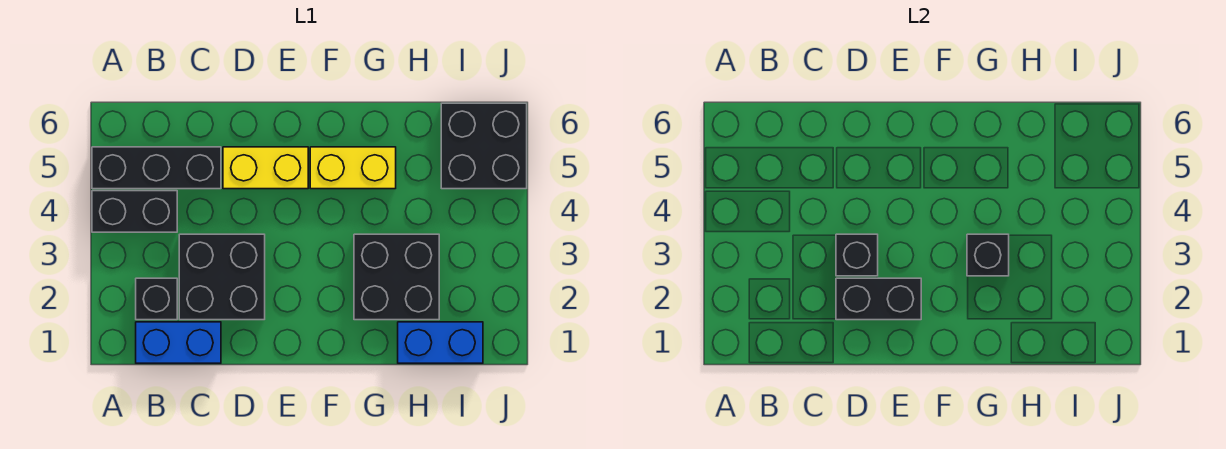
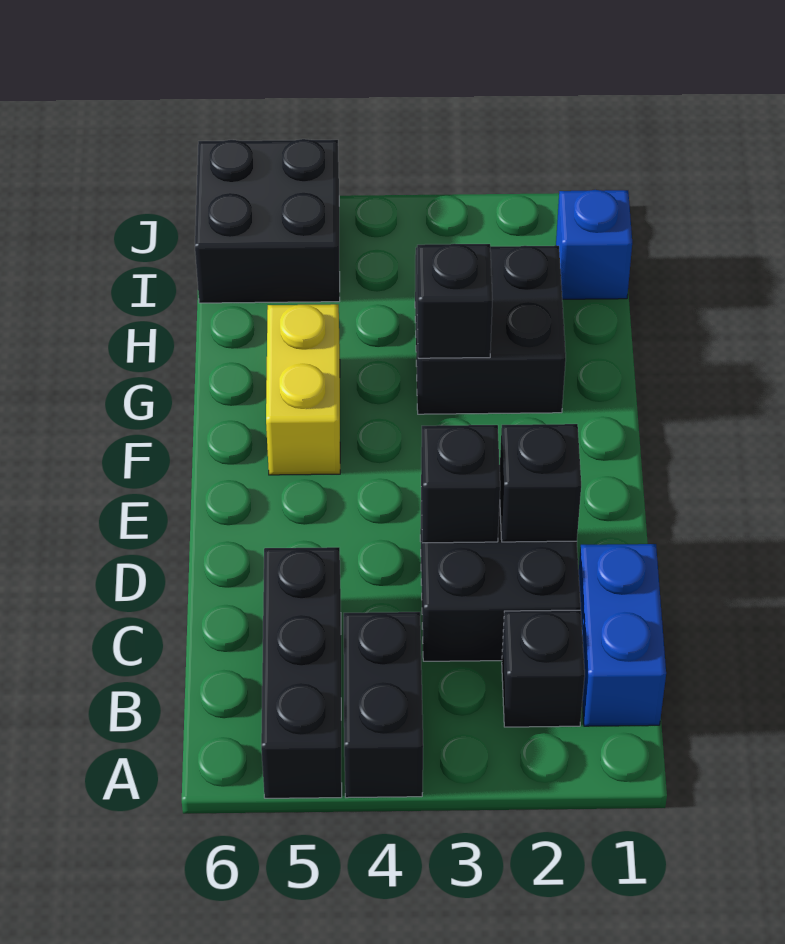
black brick D2:E2 level 2 -> black brick D2 level 2
yellow brick D5:E5 level 1 -> none
blue brick H1:I1 level 1 -> blue brick I1 level 1

